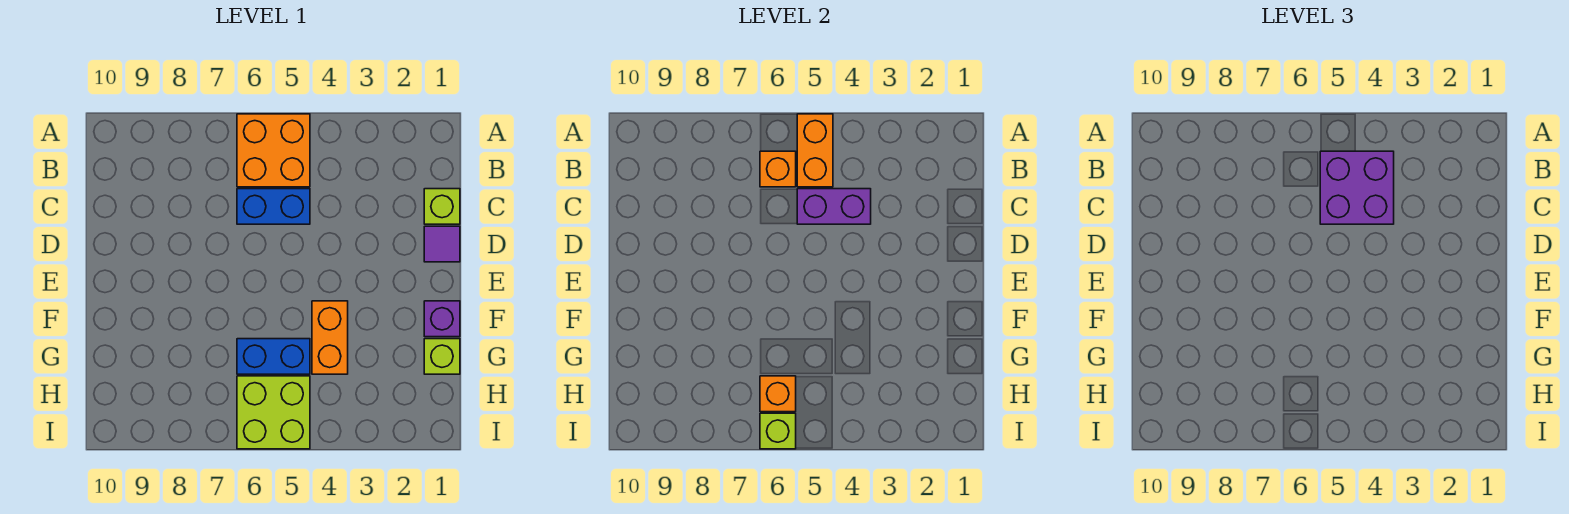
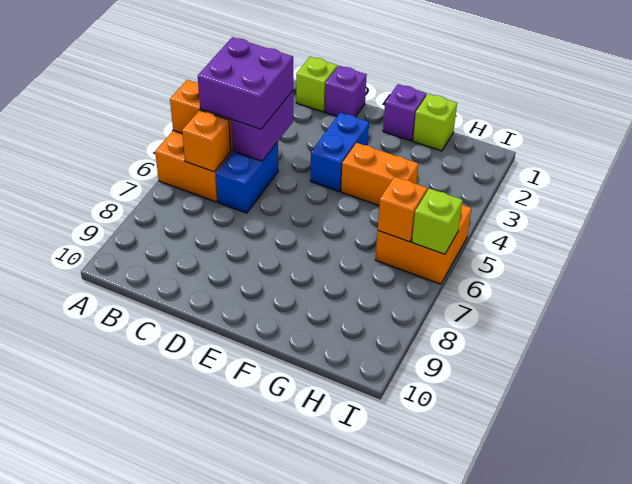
purple tile D1 level 1 -> purple brick D1 level 1
blue brick G5:G6 level 1 -> blue brick E3:E4 level 1
lime brick H5:I6 level 1 -> orange brick H5:I6 level 1

